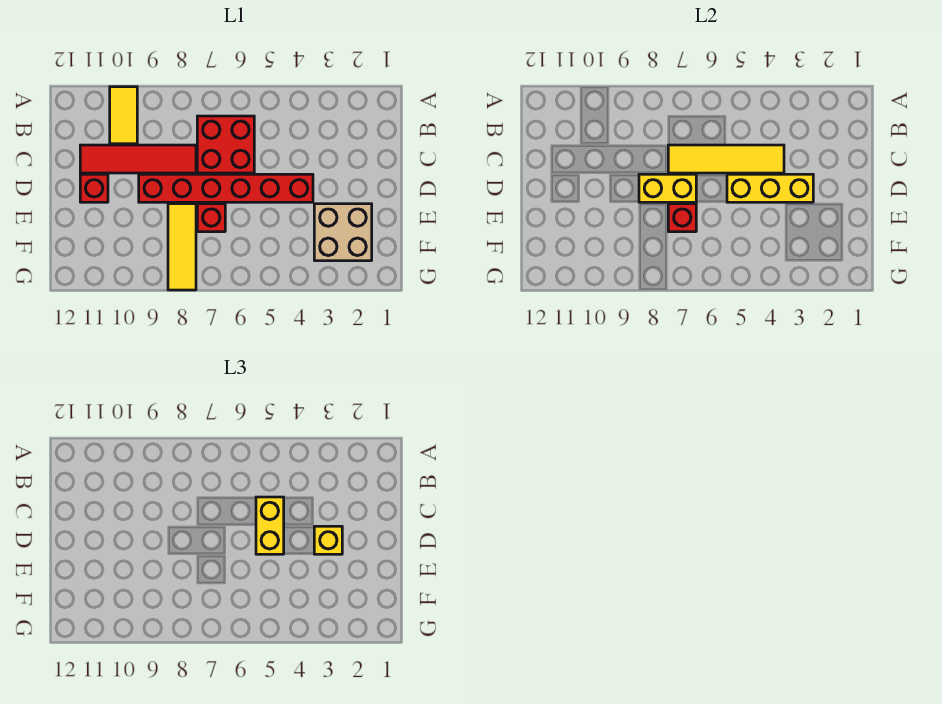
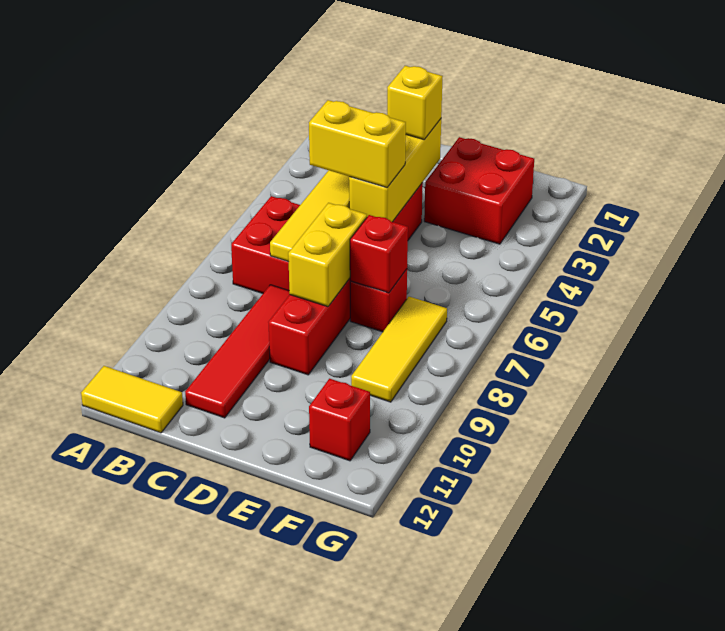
yellow tile A10:B10 level 1 -> yellow tile A12:B12 level 1
red brick D11 level 1 -> red brick F11 level 1
tan brick E2:F3 level 1 -> red brick E2:F3 level 1
yellow tile E8:G8 level 1 -> yellow tile F7:F9 level 1

